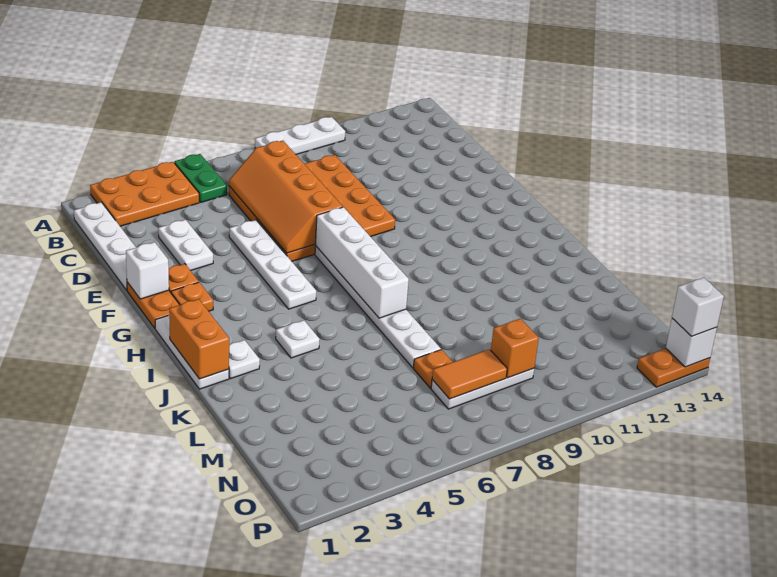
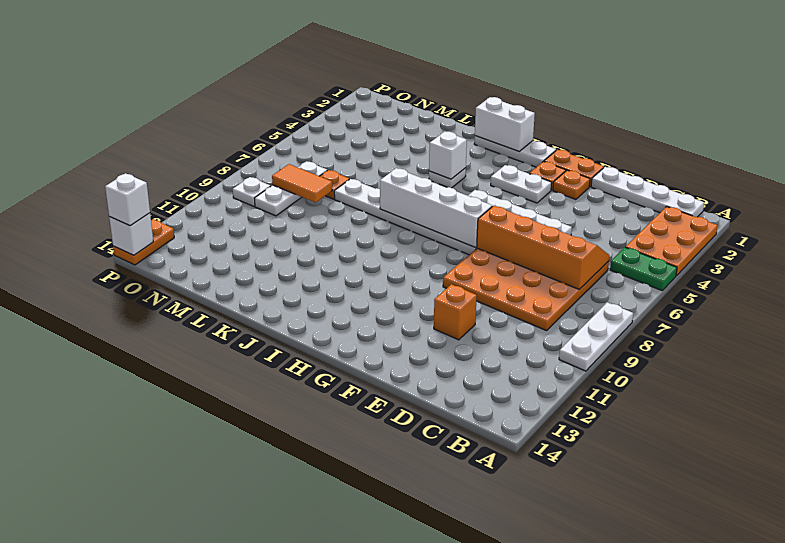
white plate D3:E3 level 1 -> white plate G3:H3 level 1
white brick F1 level 2 -> white brick J4 level 2
orange brick I1:J1 level 2 -> white brick I1:J1 level 2
white plate J2 level 1 -> white plate O9 level 1
orange tile N7:N8 level 2 -> orange tile M8:N8 level 2
orange brick N9 level 2 -> orange brick E11 level 1

